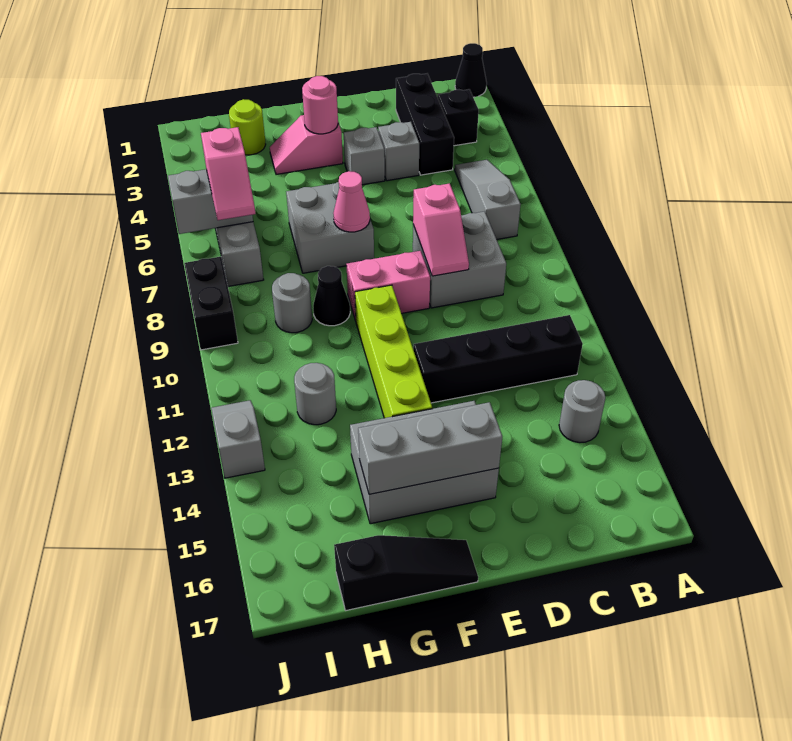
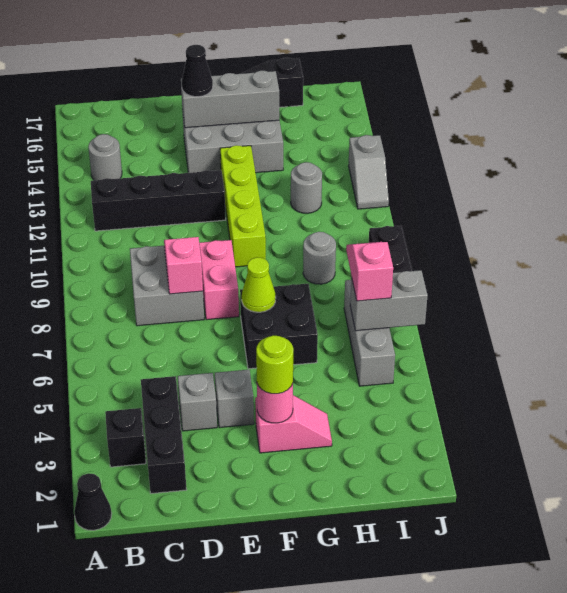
grey slope B5:B7 level 1 top 7 -> none
pink brick E9:F9 level 1 -> pink brick E8:E9 level 1
grey brick F6:G7 level 1 -> black brick F6:G7 level 1
pink cone F7 level 2 -> lime cone F7 level 2
black cone G9 level 1 -> black cone E15 level 3
lime round brick H2 level 1 -> lime round brick F3 level 3

